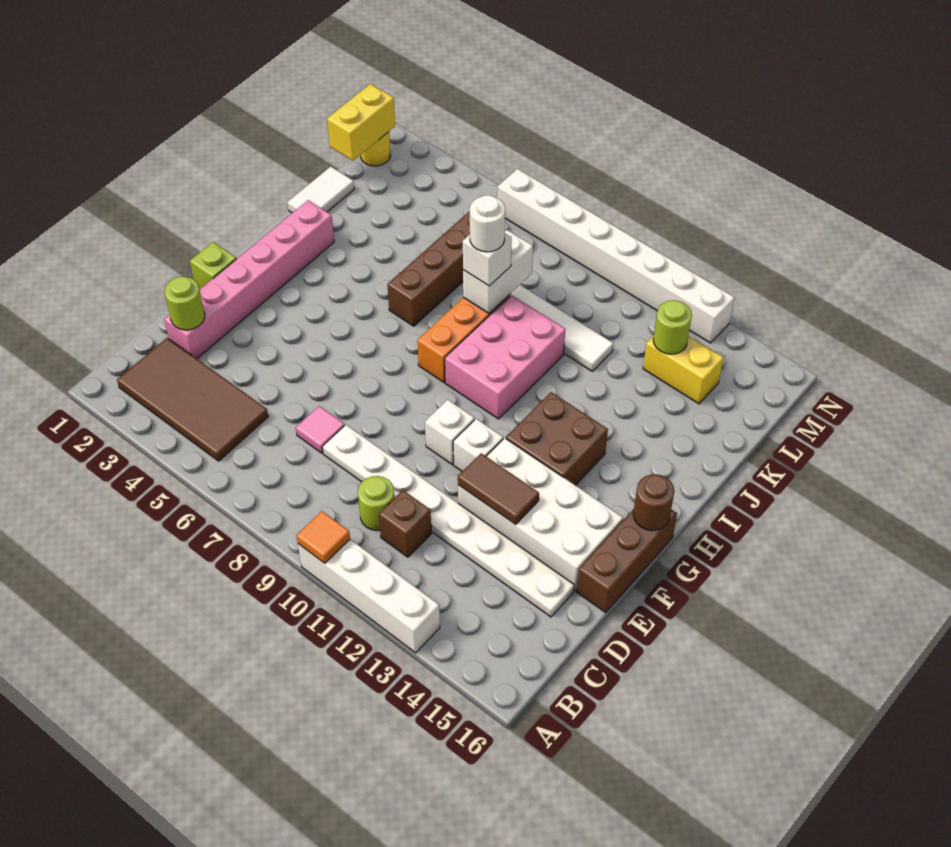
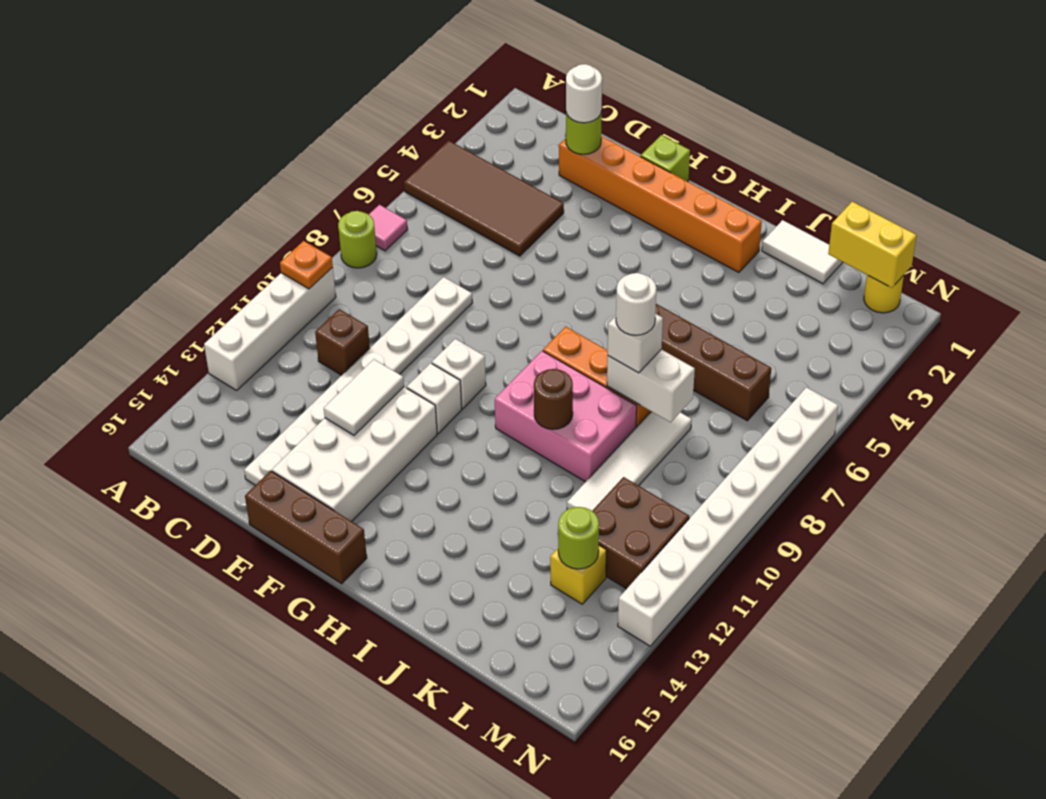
orange tile A10 level 2 -> orange plate A10 level 2
brown tile B2:C5 level 1 -> brown tile A4:D5 level 1
lime round brick C10 level 1 -> lime round brick A8 level 1
pink brick D2:I2 level 1 -> orange brick D2:I2 level 1
none -> white round brick D2 level 3
pink tile D7 level 1 -> pink tile A7 level 1
brown tile E12:E13 level 2 -> white tile E12:E13 level 2
brown brick G12:H13 level 1 -> brown brick L11:M12 level 1
brown round brick G16 level 2 -> brown round brick I10 level 2
yellow brick L13:L14 level 1 -> yellow brick L13 level 1

